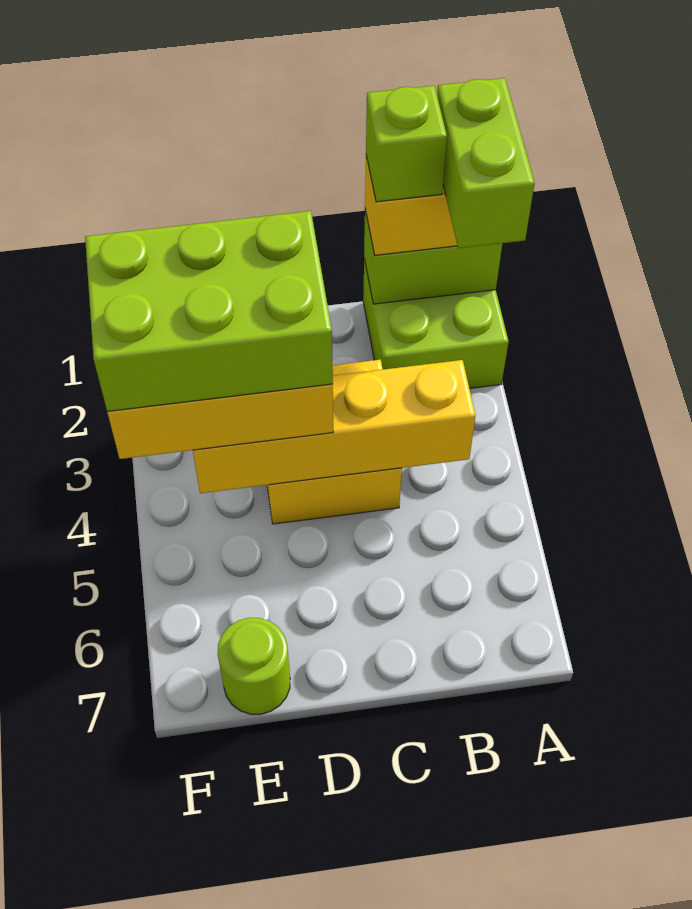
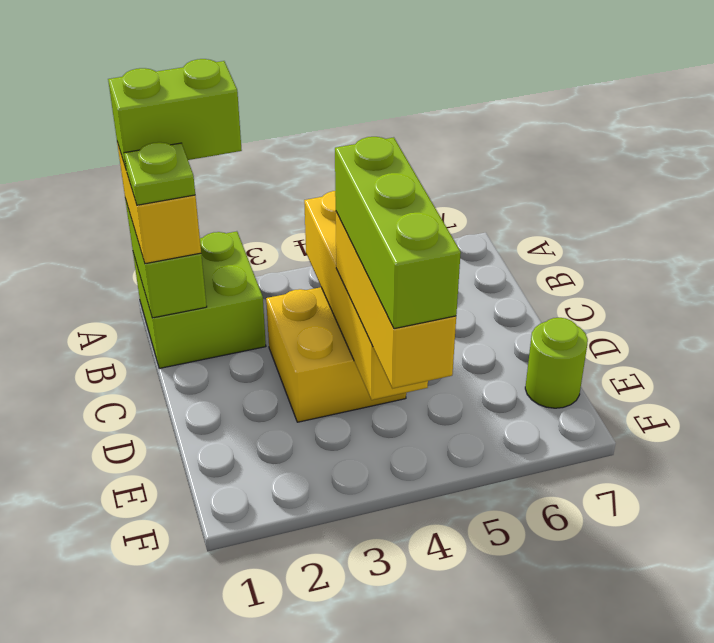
lime brick B1 level 4 -> lime plate B1 level 4
lime brick D3:F4 level 4 -> lime brick D4:F4 level 4

